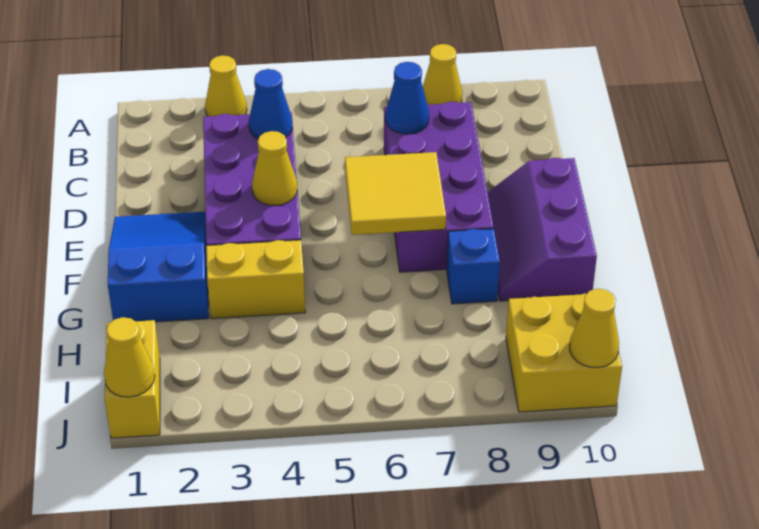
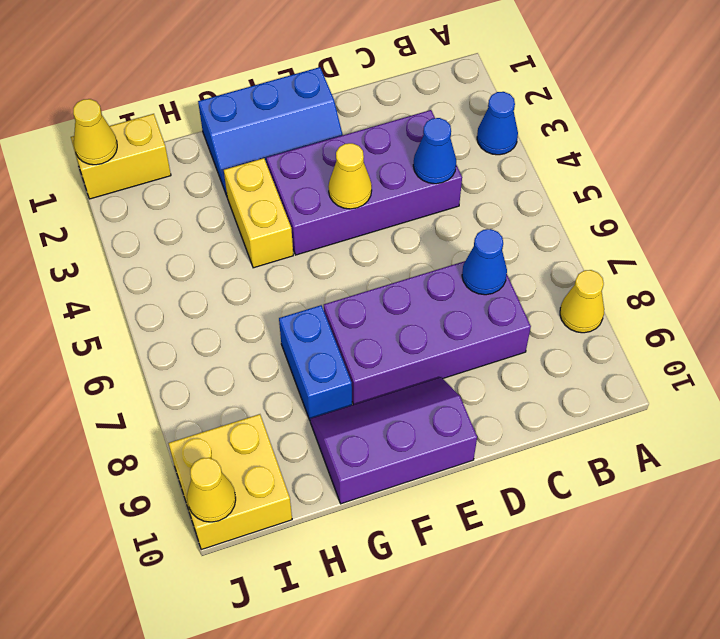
yellow cone A3 level 1 -> blue cone A3 level 1
blue slope E1:G2 level 1 top G -> blue slope E1:G2 level 1 top 1
yellow tile E6:F7 level 2 -> none
blue brick G8 level 1 -> blue brick G7:G8 level 1

